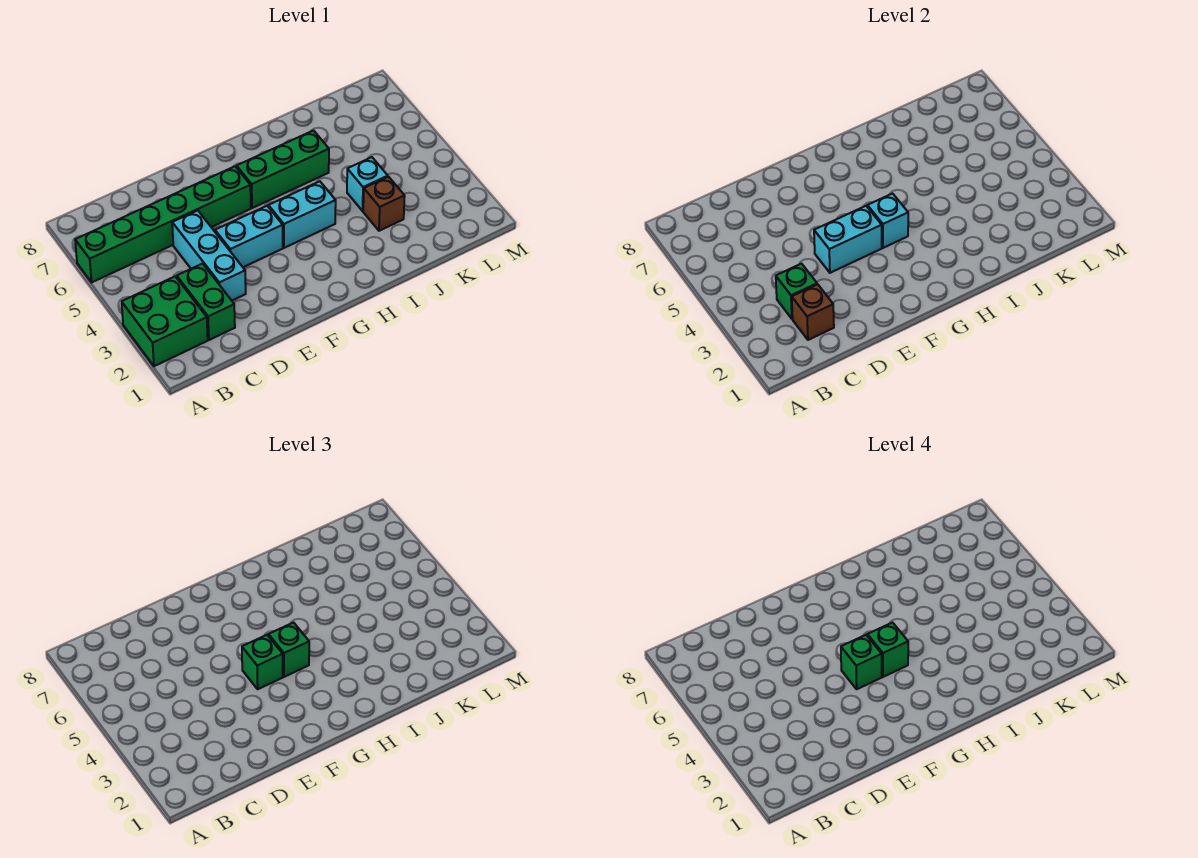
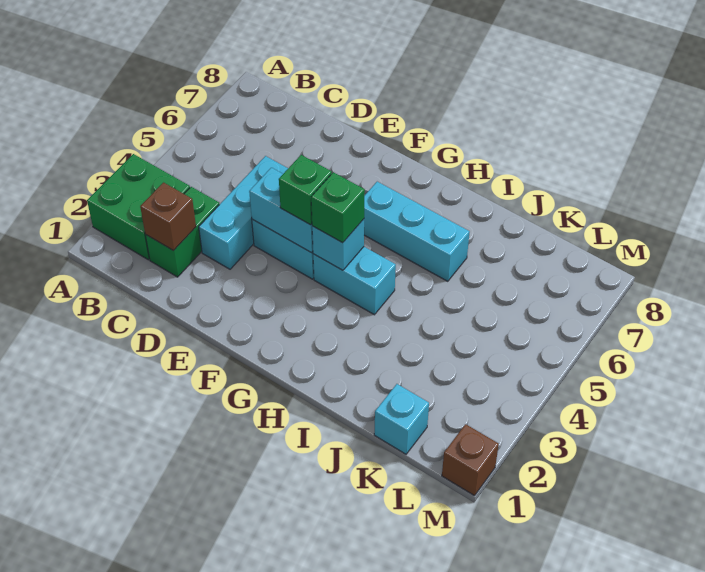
green brick A6:F6 level 1 -> none
green brick C3 level 2 -> none
green brick F4 level 4 -> none
green brick G4 level 4 -> none
green brick G6:I6 level 1 -> cyan brick G6:I6 level 1
brown brick J3 level 1 -> brown brick M1 level 1
cyan brick J4 level 1 -> cyan brick K1 level 1

